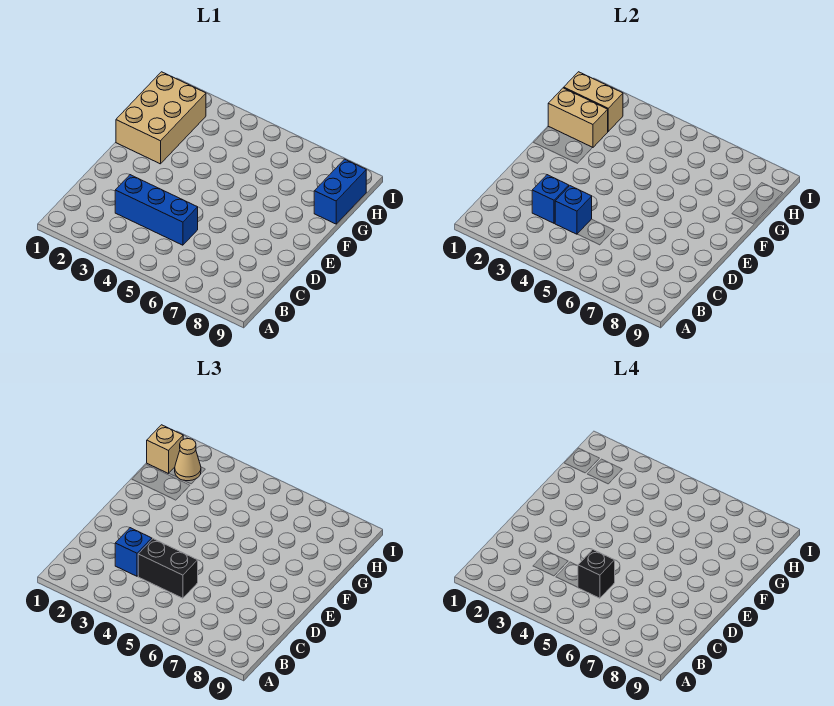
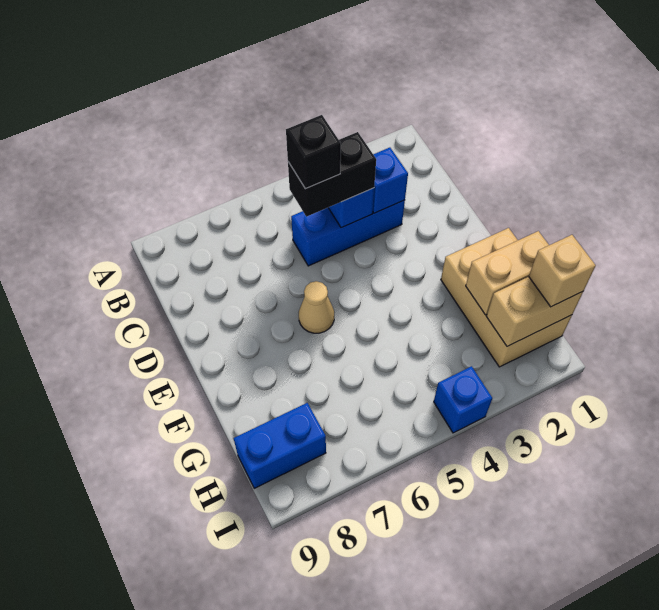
blue brick C3 level 3 -> blue brick I4 level 1
blue brick G9:H9 level 1 -> blue brick H8:H9 level 1
tan cone H2 level 3 -> tan cone E6 level 1

